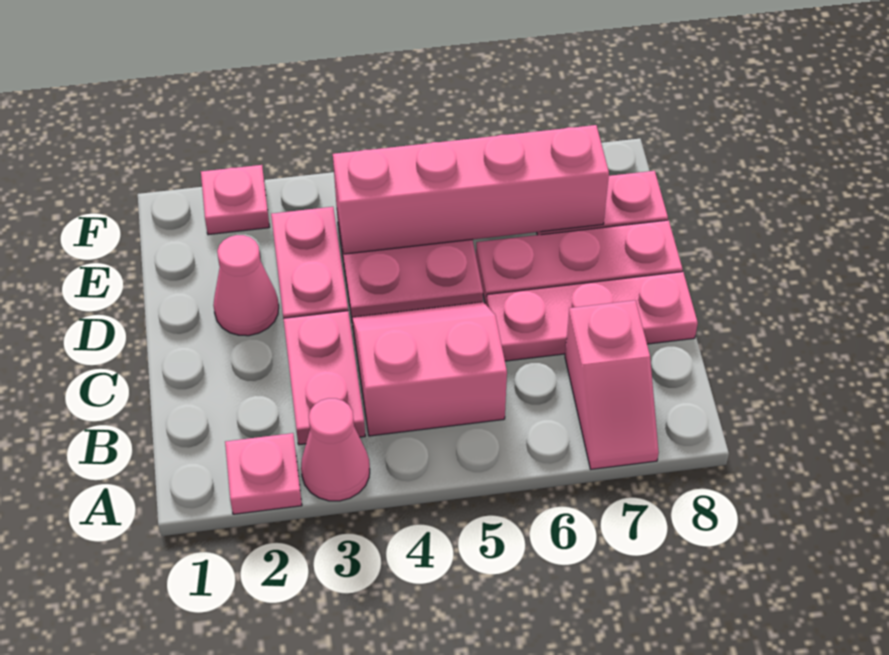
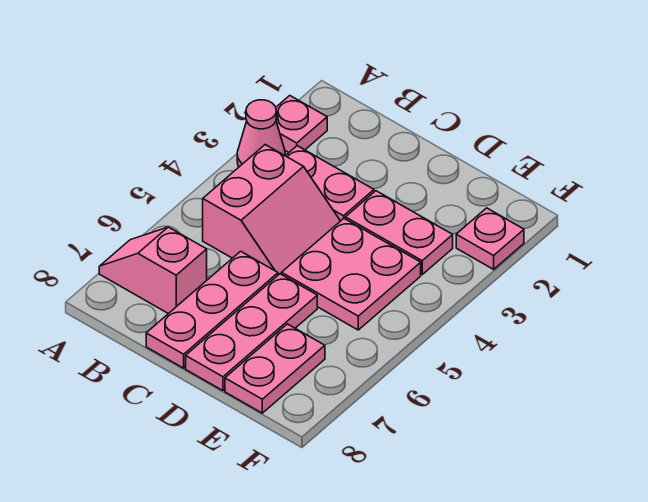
pink cone D2 level 1 -> none
pink brick E4:E7 level 2 -> none

